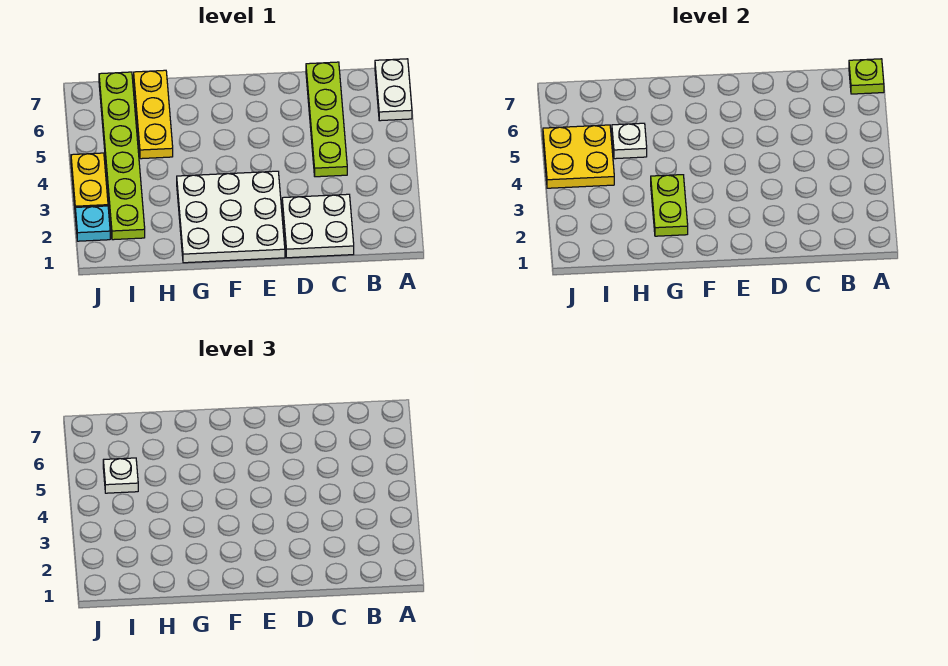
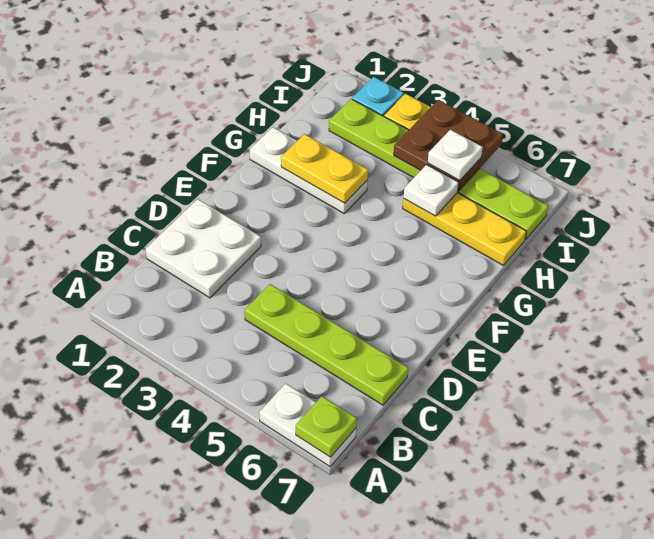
white plate E1:G3 level 1 -> white plate G1:G3 level 1
lime plate G2:G3 level 2 -> yellow plate G2:G3 level 2
yellow plate I4:J5 level 2 -> brown plate I4:J5 level 2

